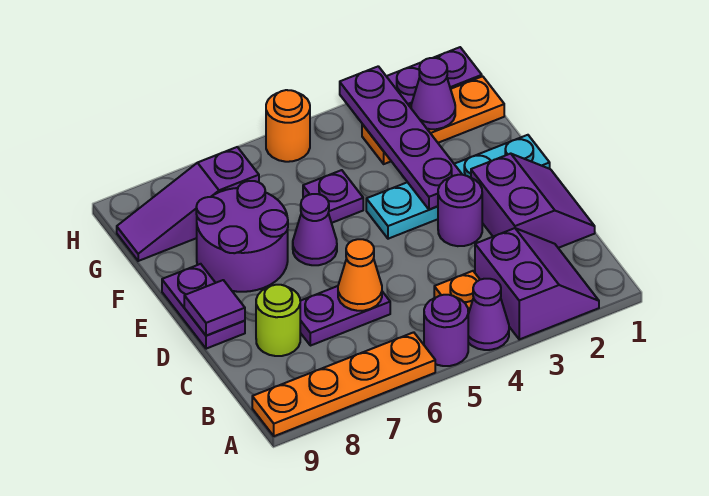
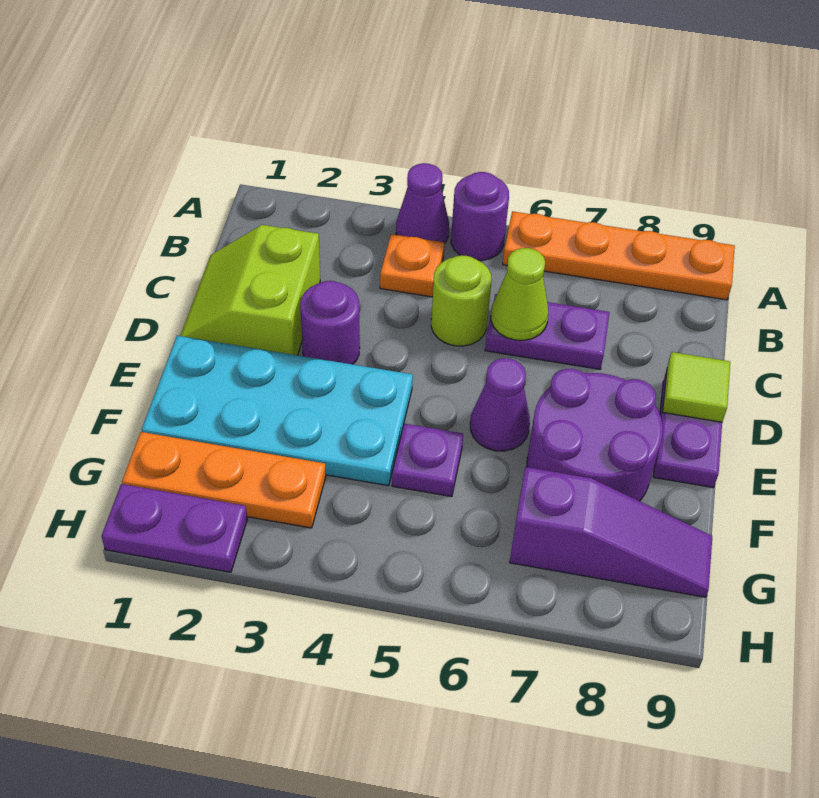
purple slope A2:B3 level 1 top 3 -> none
purple slope C1:D2 level 1 top 2 -> lime slope C1:D2 level 1 top 2
orange cone C6 level 2 -> lime cone C6 level 2
lime round brick C8 level 1 -> lime round brick C5 level 1
purple tile D9 level 2 -> lime tile D9 level 2
cyan plate E1:E4 level 1 -> cyan plate E1:F4 level 1
purple plate E3:H3 level 2 -> none
purple cone G2 level 2 -> none
orange round brick H5 level 1 -> none

